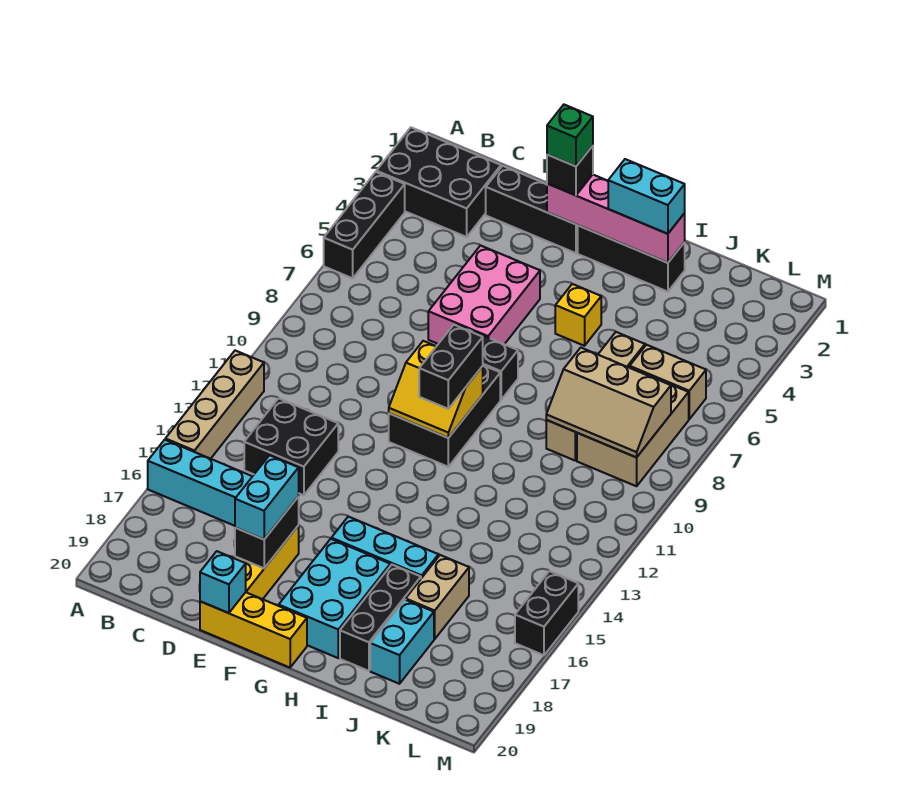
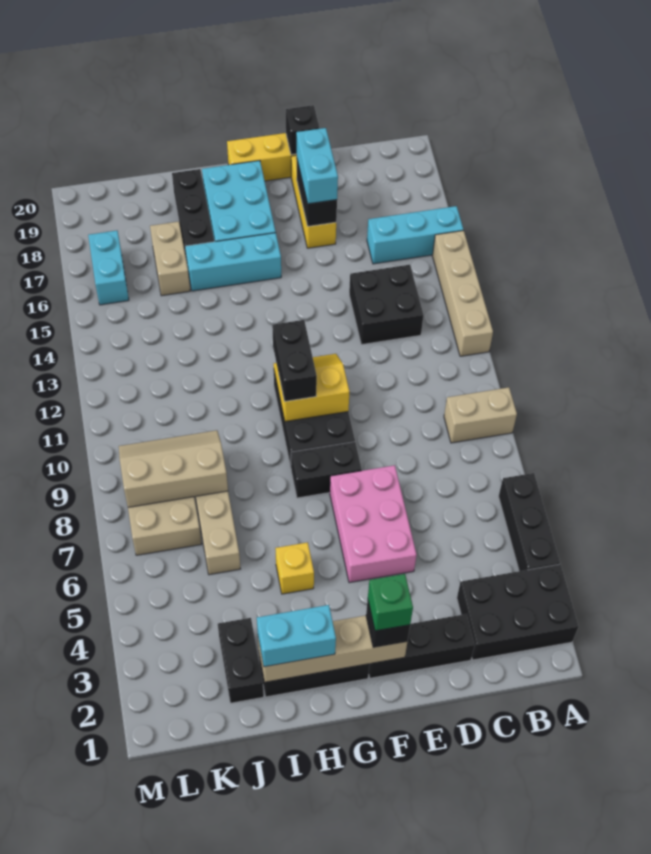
cyan brick E20 level 2 -> black brick E20 level 2
pink brick F2:I2 level 2 -> tan brick F2:I2 level 2
cyan brick J18:J19 level 1 -> cyan brick L16:L17 level 1
tan brick K6:L6 level 1 -> tan brick A9:B9 level 1
black brick M15:M16 level 1 -> black brick J2:J3 level 1

